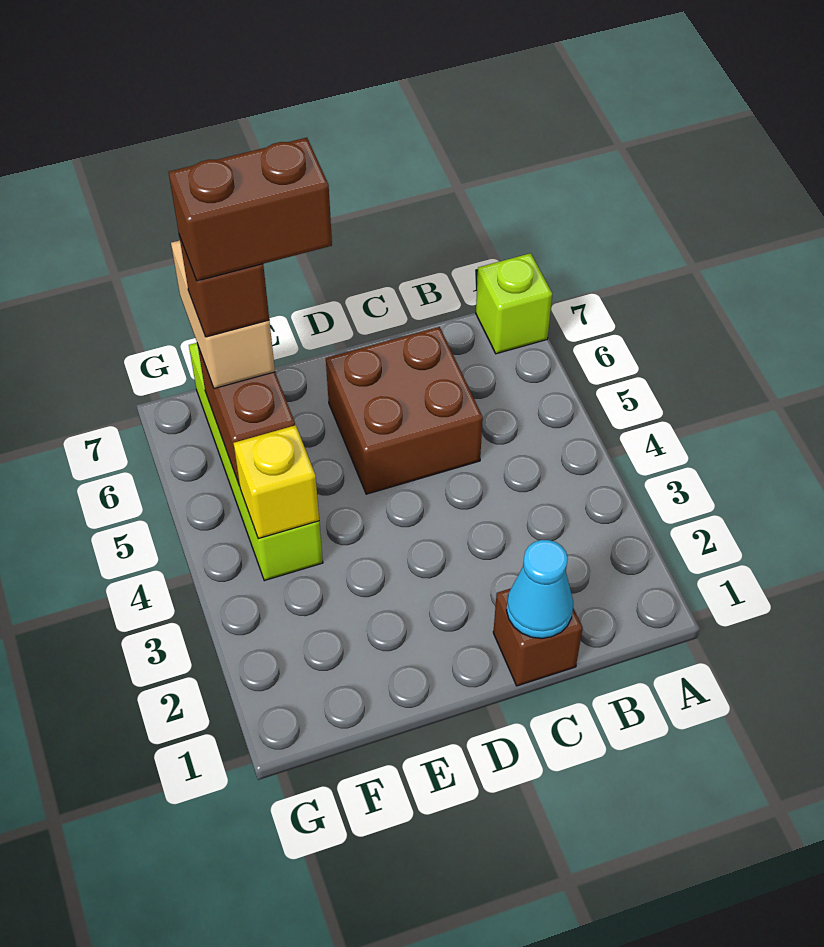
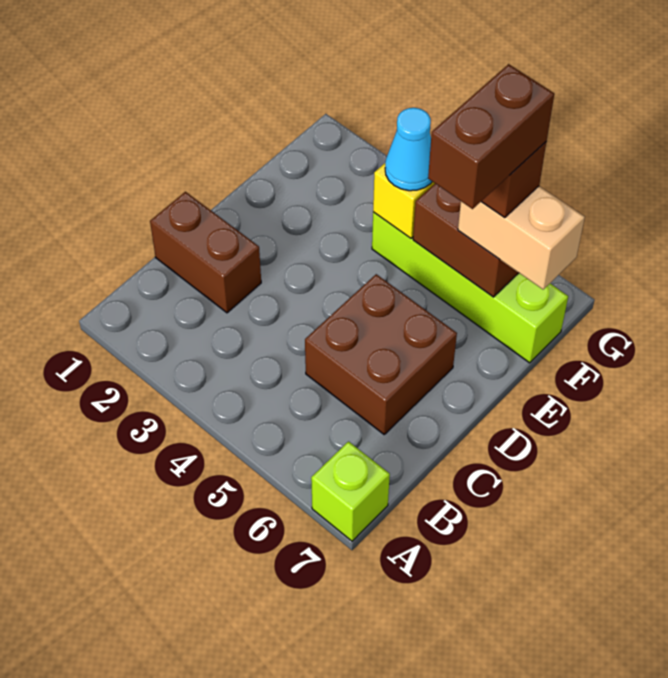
brown brick C1 level 1 -> brown brick C1:C2 level 1
cyan cone C1 level 2 -> cyan cone F4 level 3

